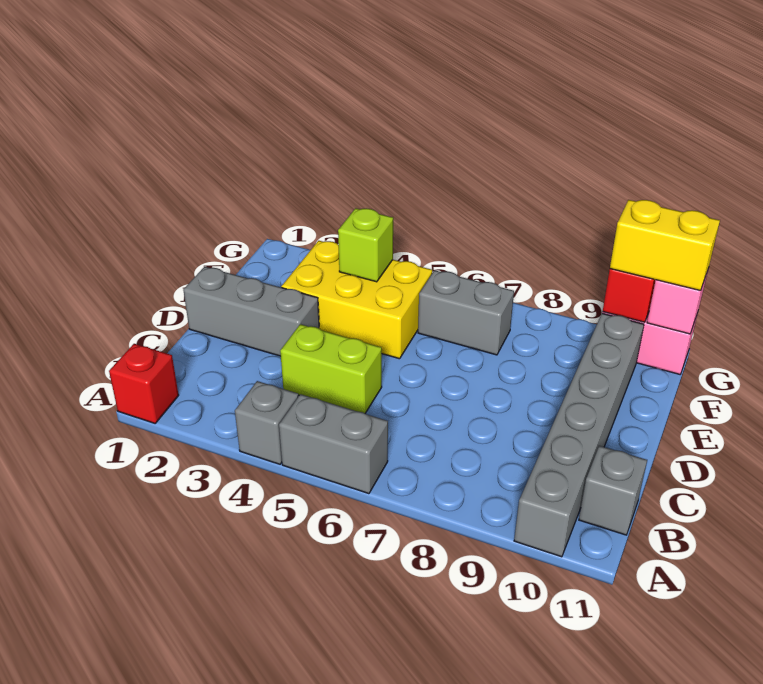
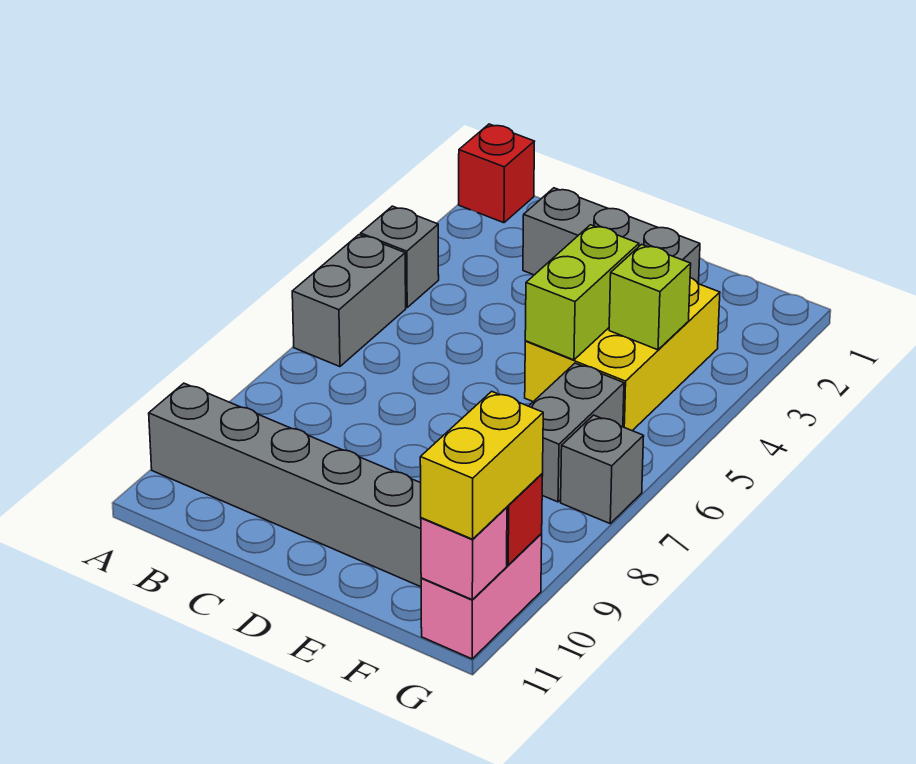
grey brick B11 level 1 -> grey brick G7 level 1
lime brick C4:C5 level 1 -> lime brick E4:E5 level 2
grey brick D1:D3 level 1 -> grey brick C2:E2 level 1

